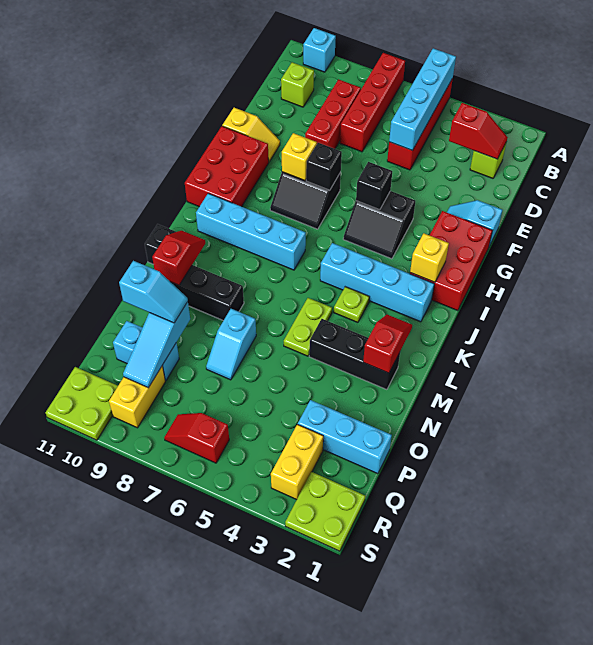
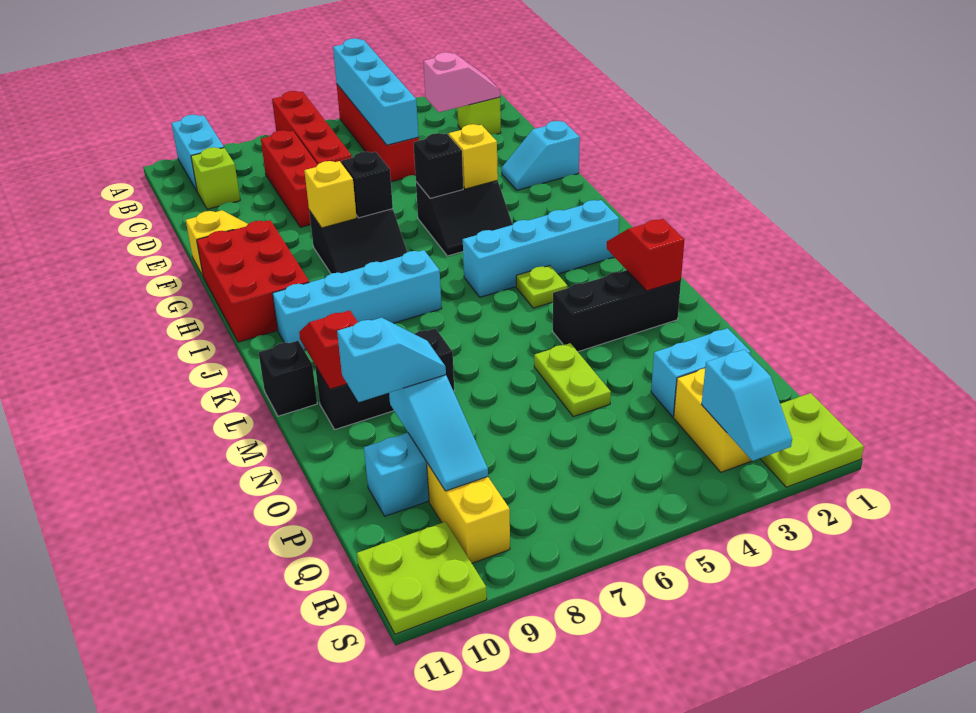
cyan brick A10 level 1 -> cyan brick A10:B10 level 1
red slope C2:C3 level 2 top 3 -> pink slope C2:C3 level 2 top 3
red brick G1:I2 level 1 -> none
yellow brick I2 level 2 -> yellow brick G4 level 2
lime plate L5:M5 level 1 -> lime plate N5:O5 level 1
cyan slope N7:O7 level 1 top N -> cyan slope R3:S3 level 2 top R
cyan brick P1:P3 level 1 -> cyan brick P2:P3 level 1
red slope R6:R7 level 1 top 6 -> none

